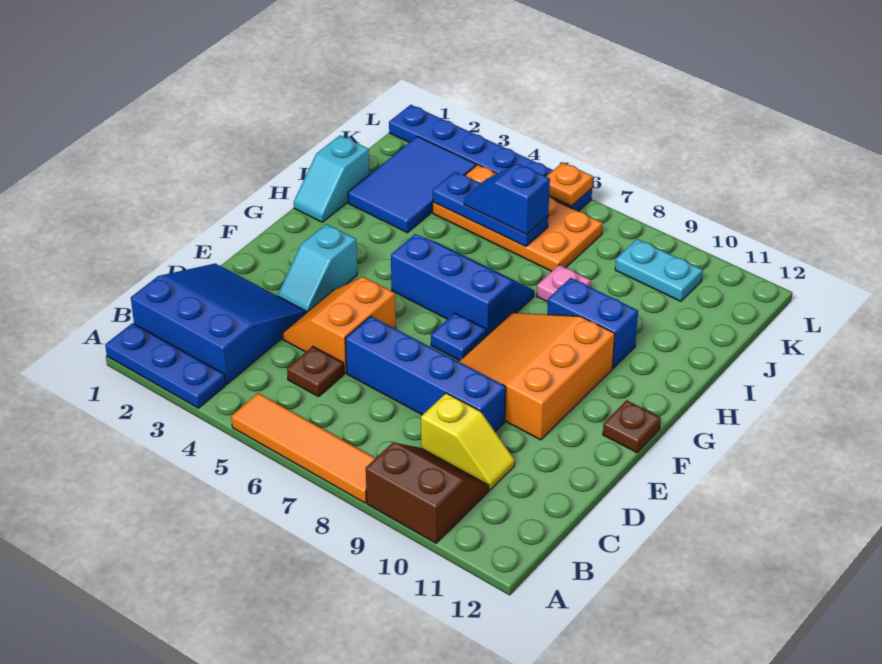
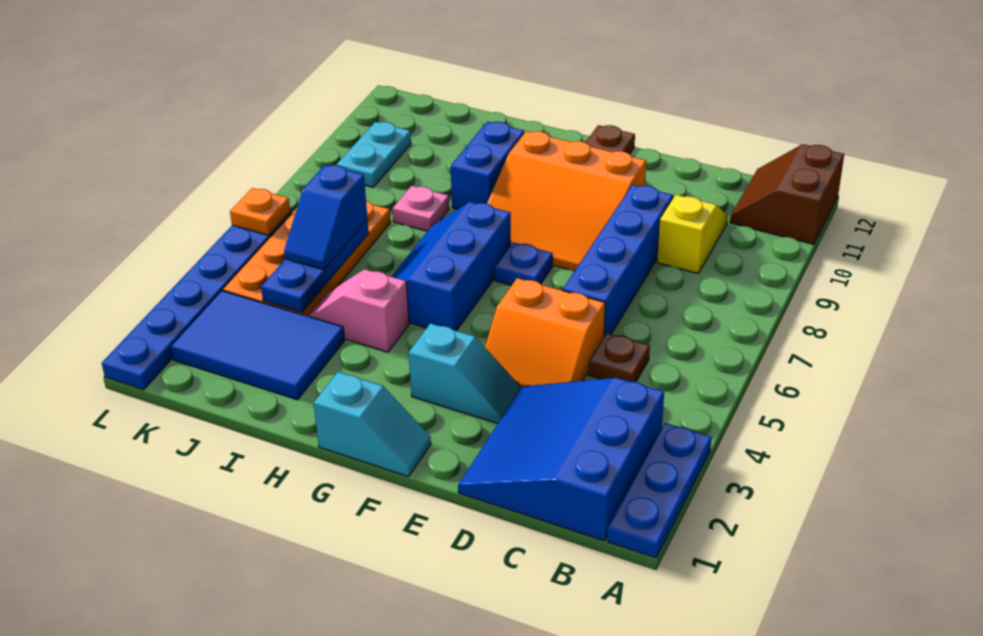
orange tile A5:A8 level 1 -> none
brown slope A9:B10 level 1 top A -> brown slope A11:B12 level 1 top A
cyan slope H1:I1 level 1 top I -> cyan slope F1:G1 level 1 top G
none -> pink slope H4:I4 level 1 top H

